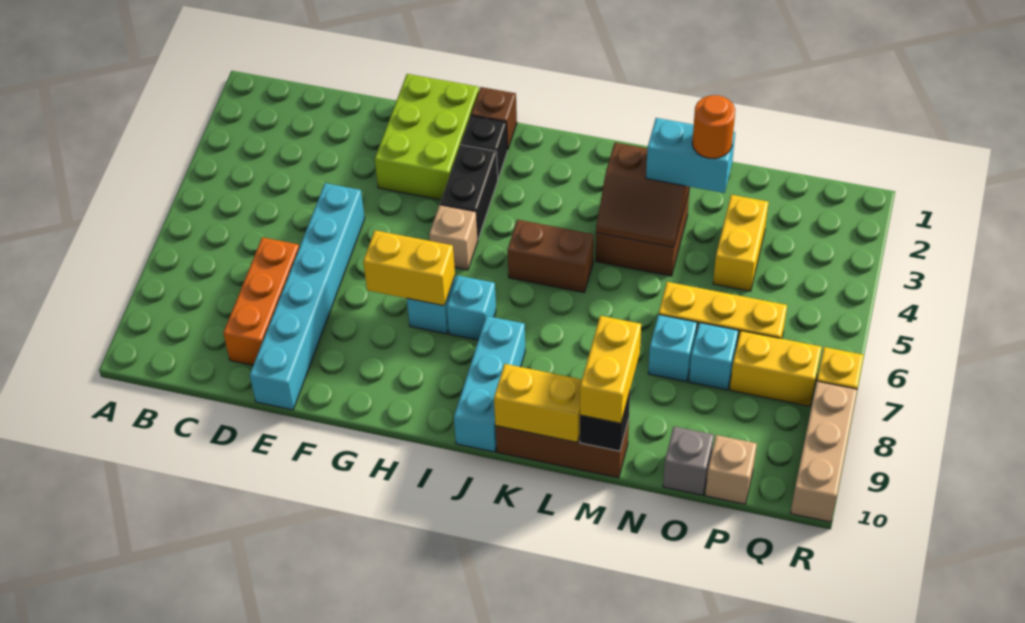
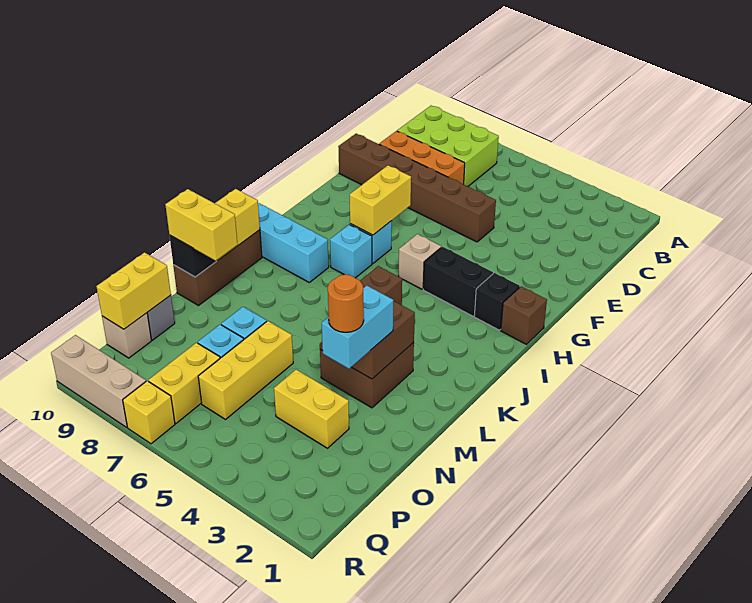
cyan brick E5:E10 level 1 -> brown brick E5:E10 level 1
lime brick F1:G3 level 1 -> lime brick B7:C9 level 1
none -> yellow brick O10:P10 level 2

